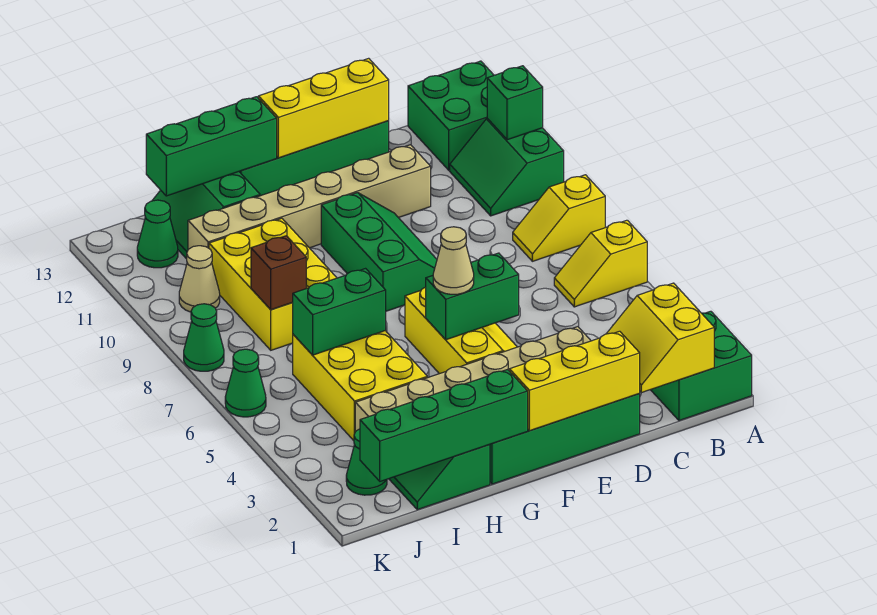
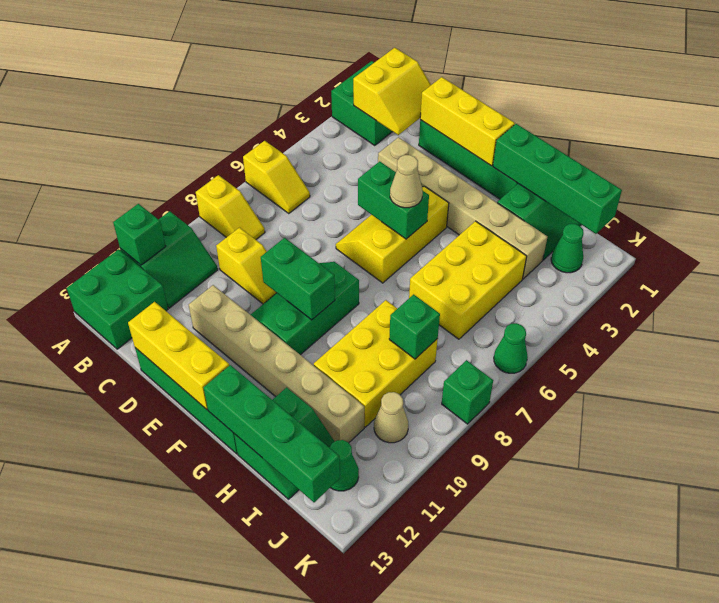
none -> yellow slope C9:D9 level 1 top C
green brick G13:I13 level 2 -> green brick G13:J13 level 2
green brick H6:I6 level 2 -> green brick E9:F9 level 2
brown brick I8 level 2 -> green brick I8 level 2
green cone K8 level 1 -> green brick K8 level 1

